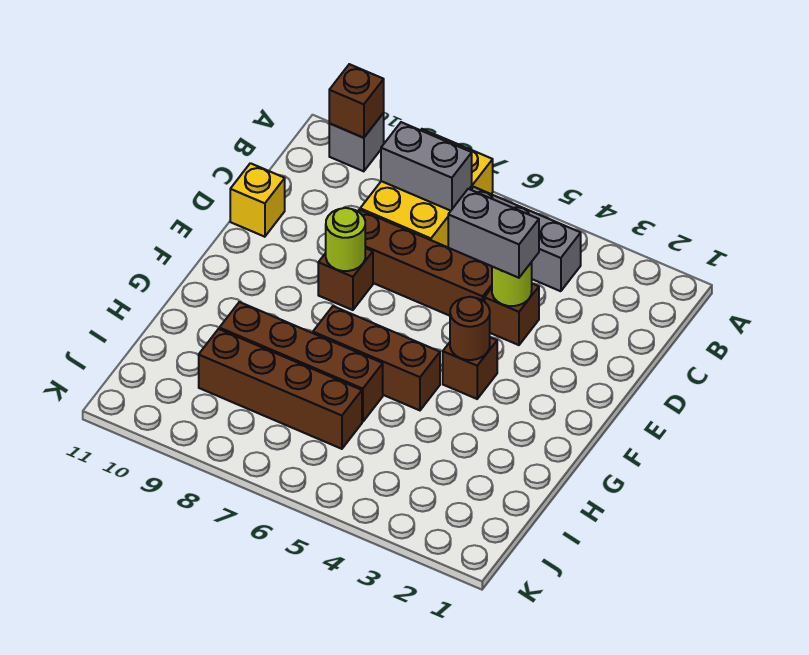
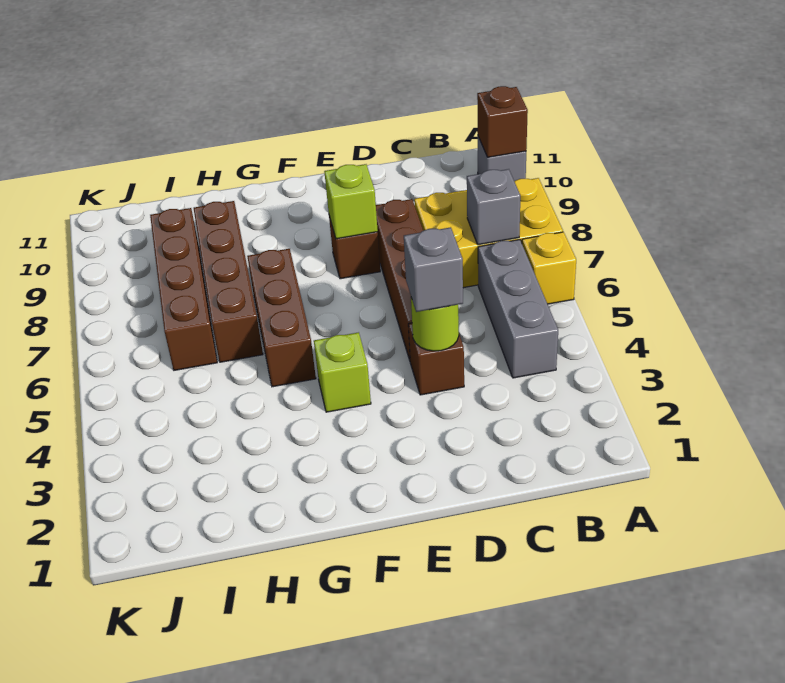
grey brick B7:B8 level 2 -> grey brick B7 level 2
grey brick D4:D5 level 3 -> grey brick D4 level 3
yellow brick D11 level 1 -> yellow brick A6 level 1
lime round brick E8 level 2 -> lime brick E8 level 2
brown brick F4 level 1 -> lime brick F4 level 1
brown round brick F4 level 2 -> none

